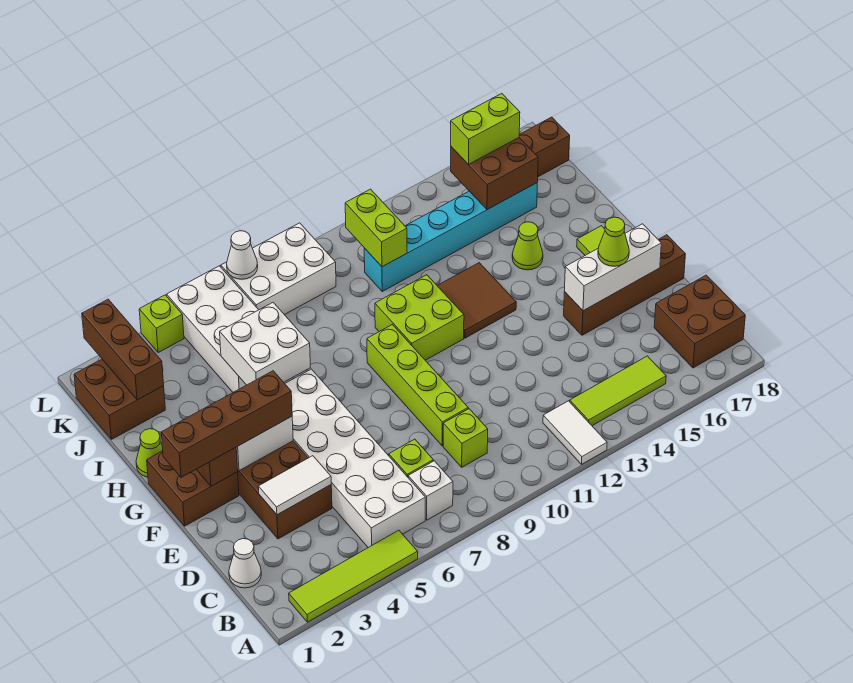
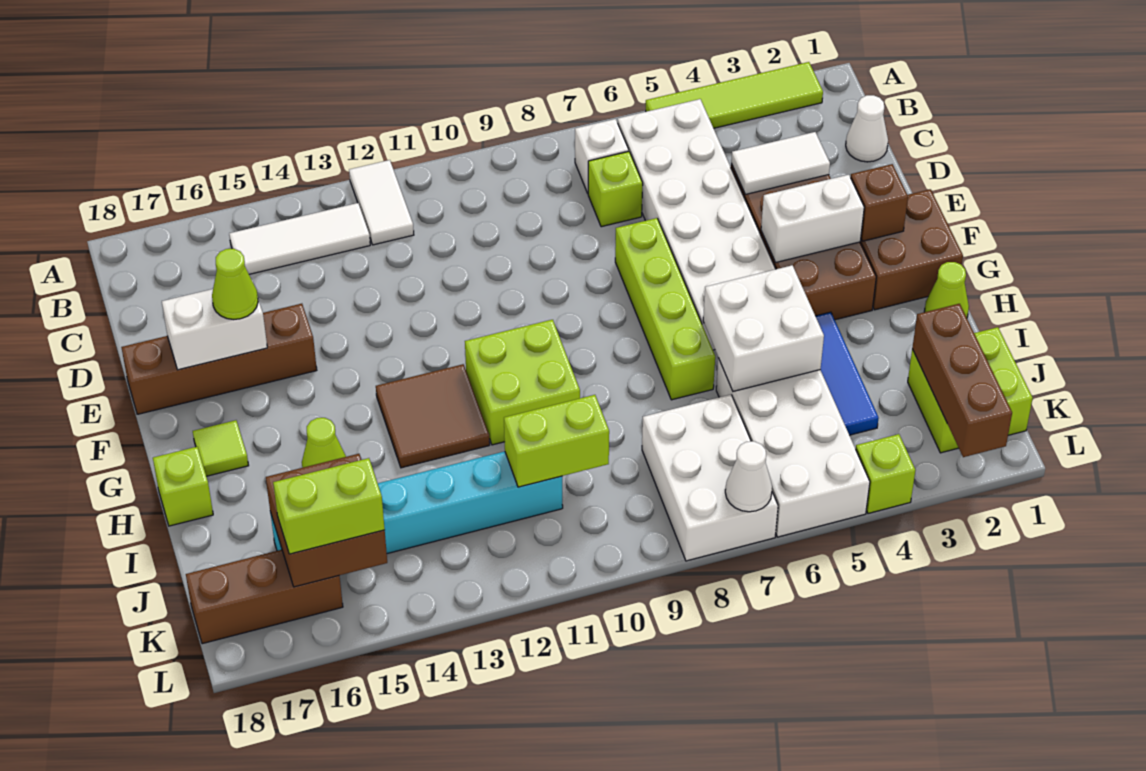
lime tile B13:B15 level 1 -> white tile B13:B15 level 1
brown brick B17:C18 level 1 -> none
lime brick C9 level 1 -> lime brick H18 level 1
lime brick D9:G9 level 1 -> lime brick E7:H7 level 1
white brick E15:E17 level 2 -> white brick E16:E17 level 2
brown brick F1:F4 level 3 -> none
none -> blue tile H4:J4 level 1
brown brick J1:K2 level 1 -> lime brick J1:K2 level 1
lime brick J11:K11 level 2 -> lime brick J10:J11 level 2
white brick K7:L9 level 1 -> white brick J7:L8 level 1

